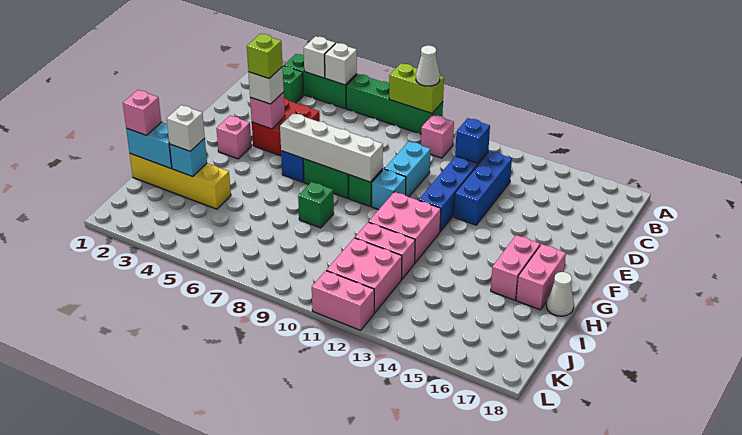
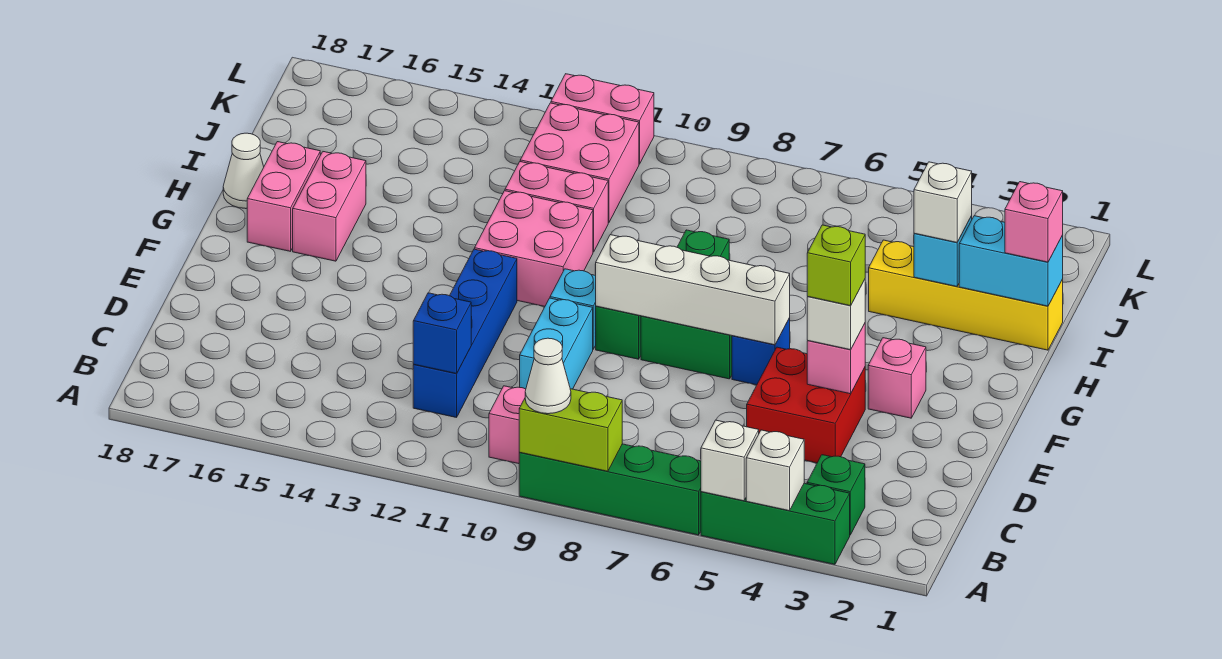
blue brick C13:E13 level 1 -> none

